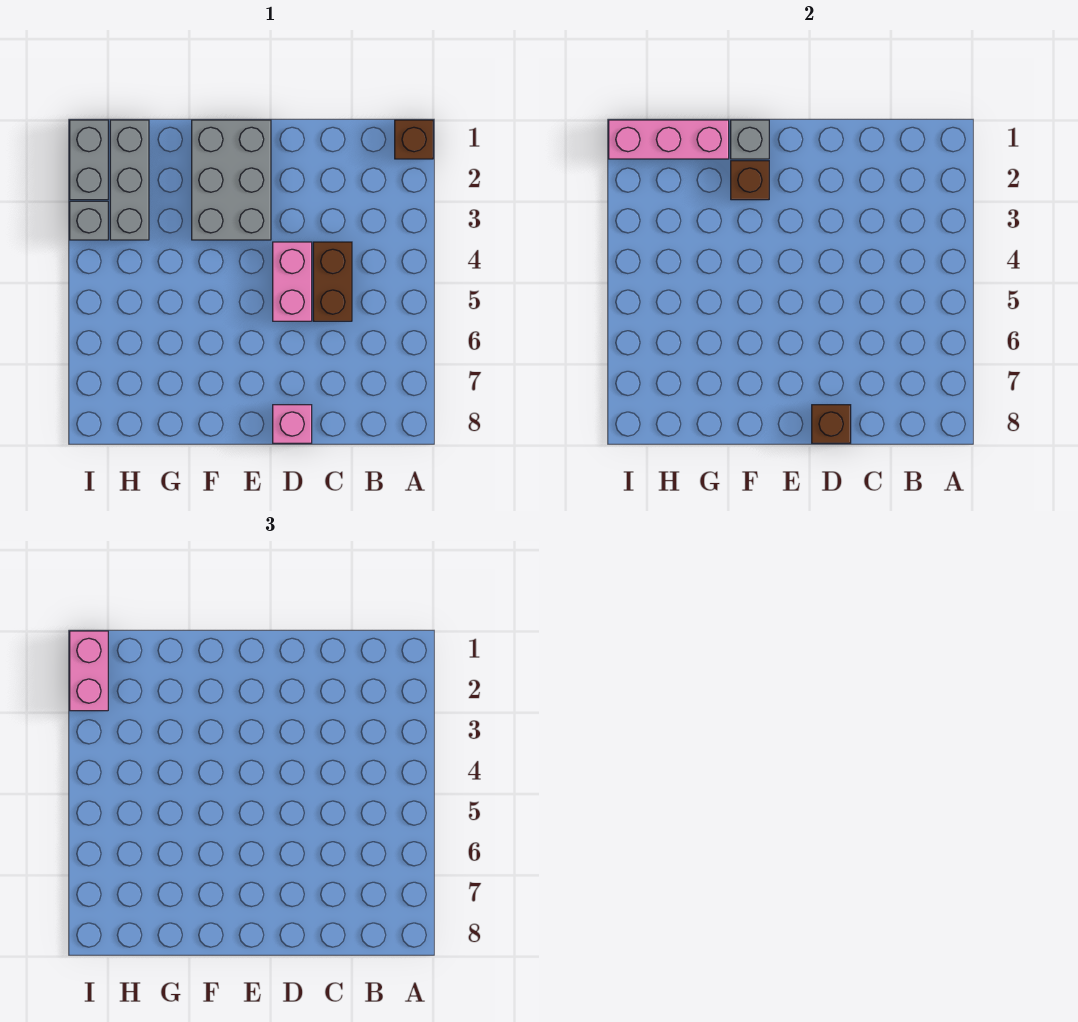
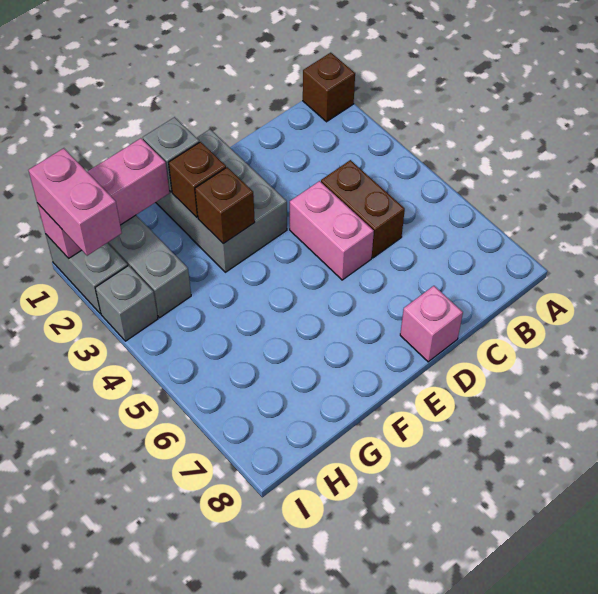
brown brick D8 level 2 -> brown brick F3 level 2

